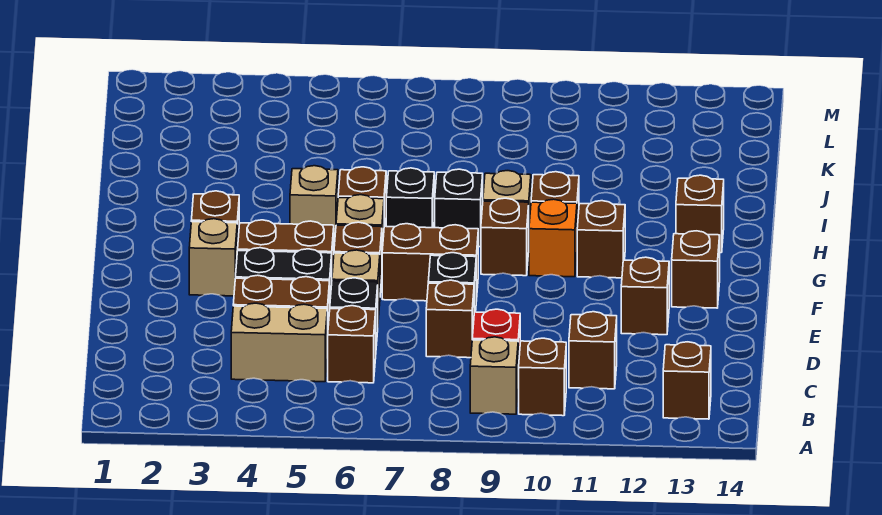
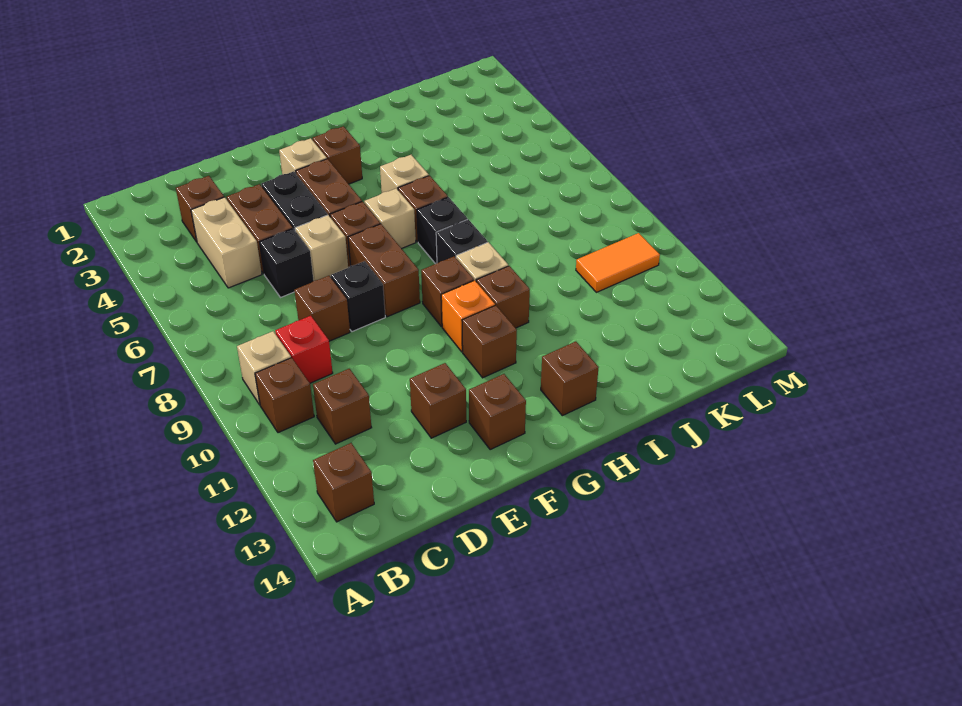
brown brick C6 level 1 -> brown brick C3 level 1
none -> orange tile K10:L10 level 1

